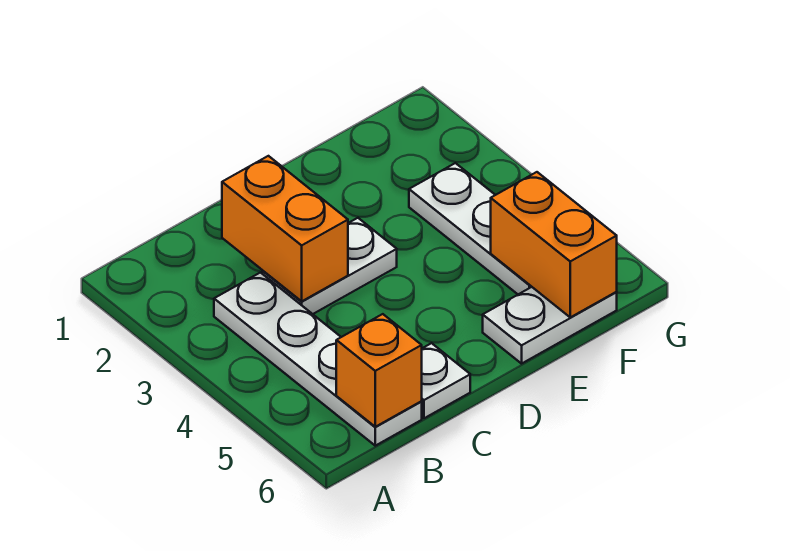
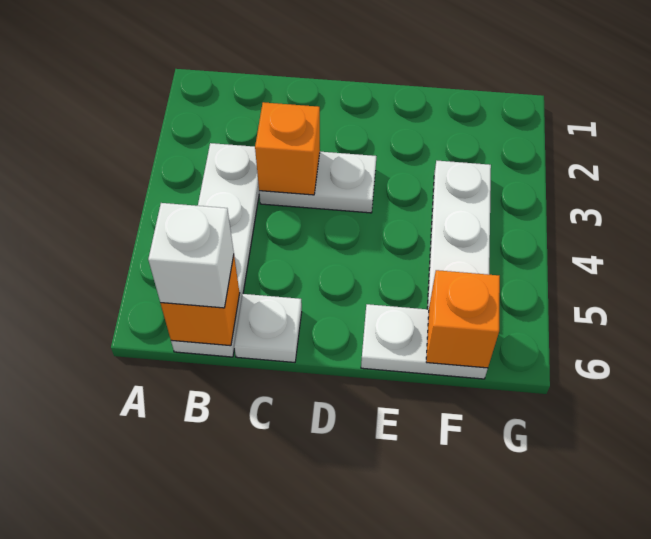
none -> white brick B6 level 3
orange brick C2:C3 level 2 -> orange brick C3 level 2
orange brick F5:F6 level 2 -> orange brick F6 level 2

